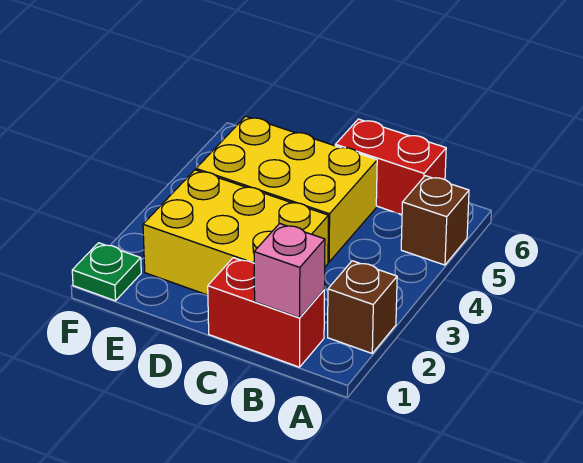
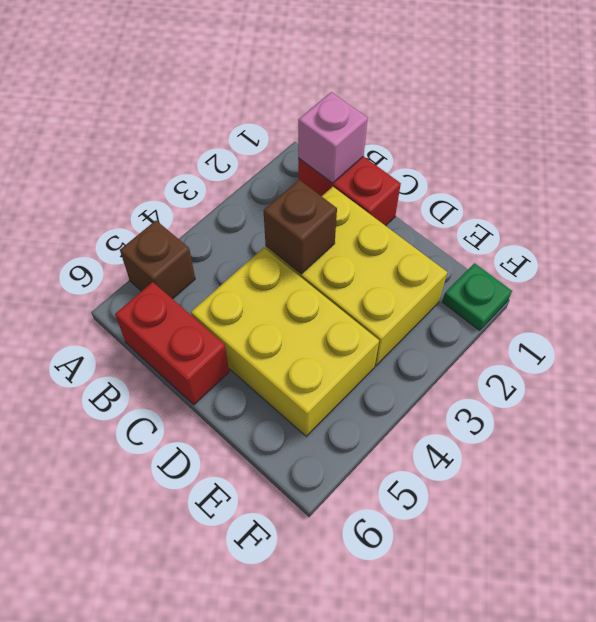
brown brick A2 level 1 -> brown brick C3 level 2

